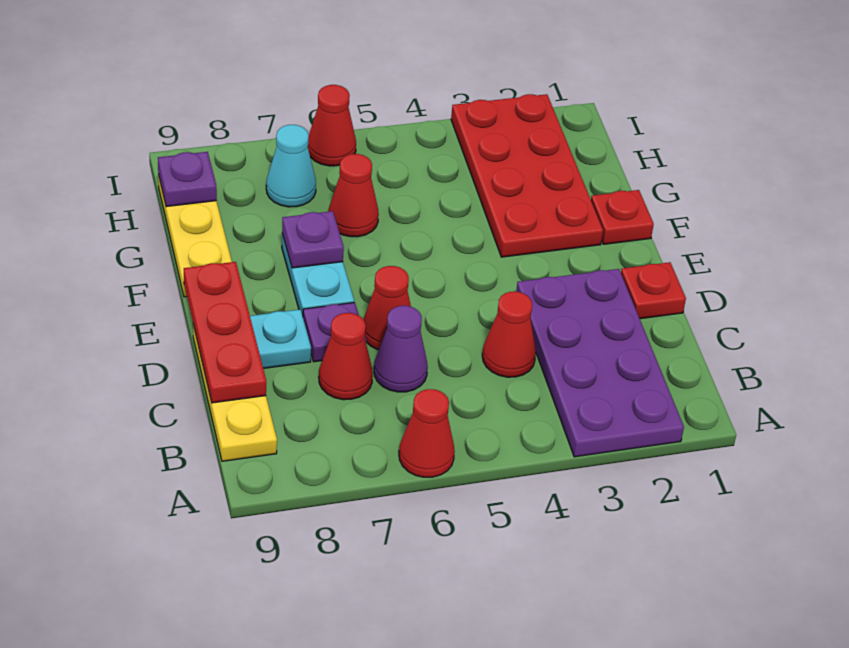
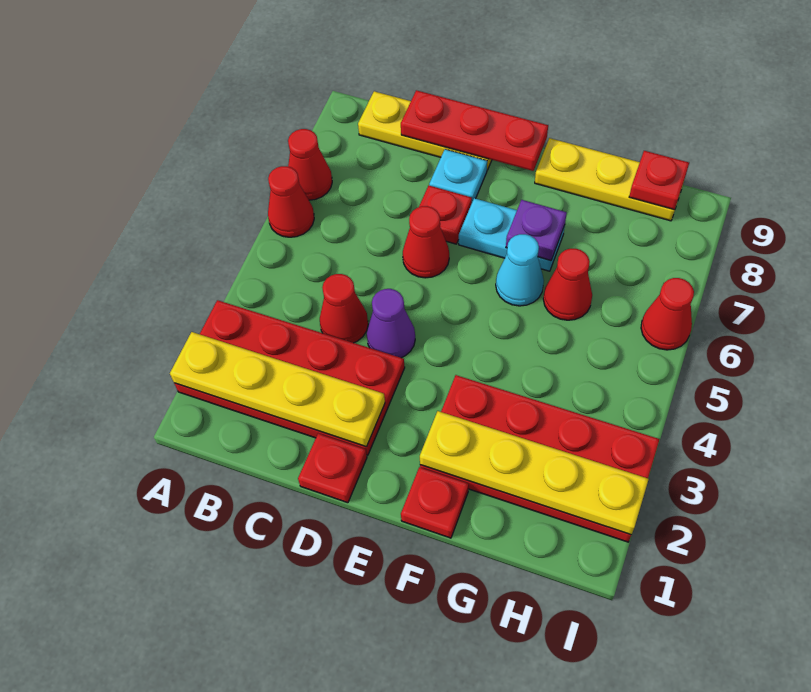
purple plate A2:D3 level 1 -> red plate A2:D3 level 1
none -> yellow plate A2:D2 level 2
purple cone C6 level 1 -> purple cone D4 level 1
red cone C7 level 1 -> red cone A7 level 1
purple plate D7 level 1 -> red plate D7 level 1
none -> yellow plate F2:I2 level 2
cyan cone H7 level 1 -> cyan cone F6 level 1
purple plate H9 level 2 -> red plate H9 level 2

